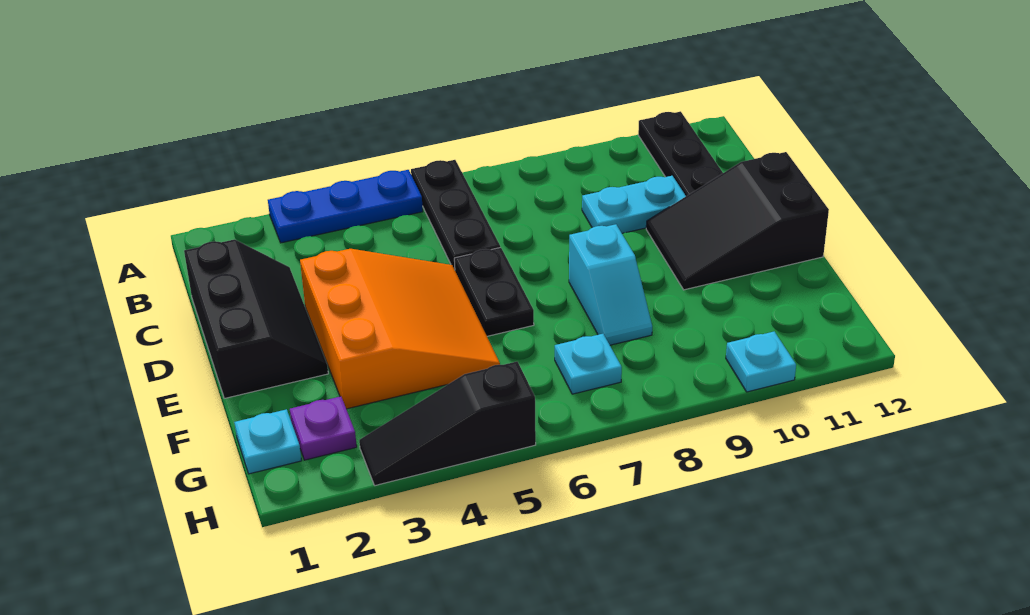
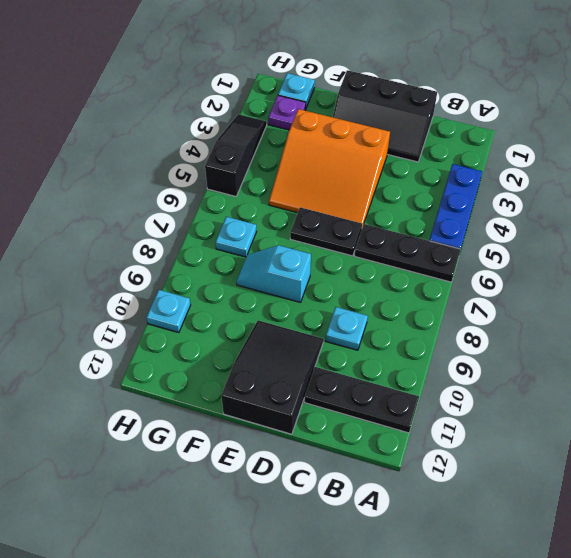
cyan plate C9:C10 level 1 -> cyan plate C9 level 1

